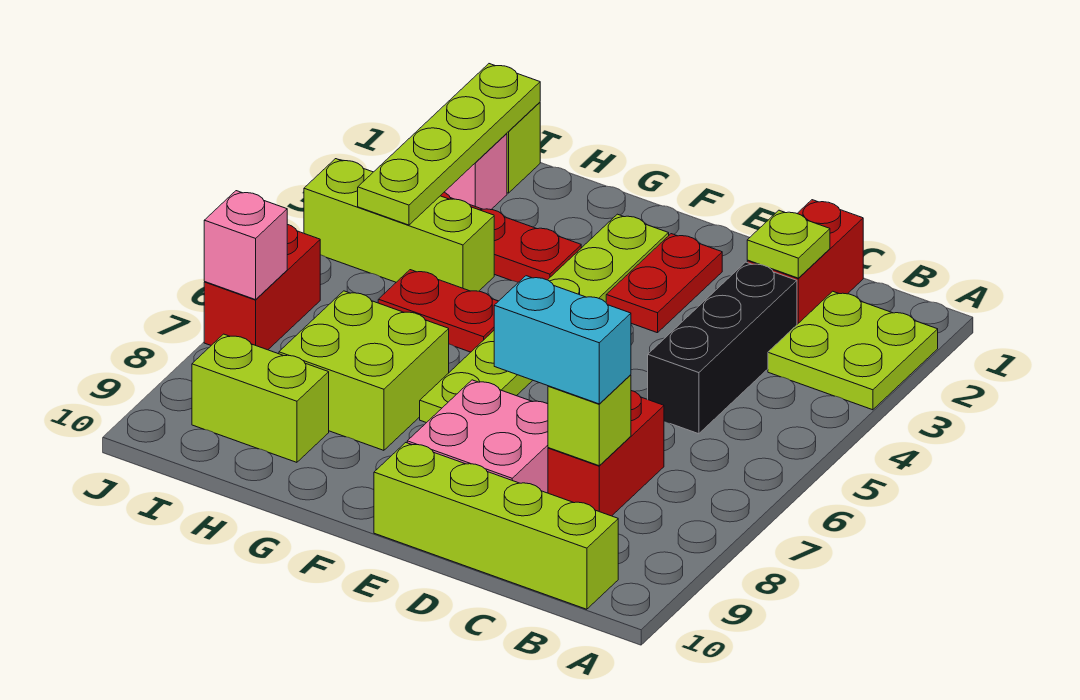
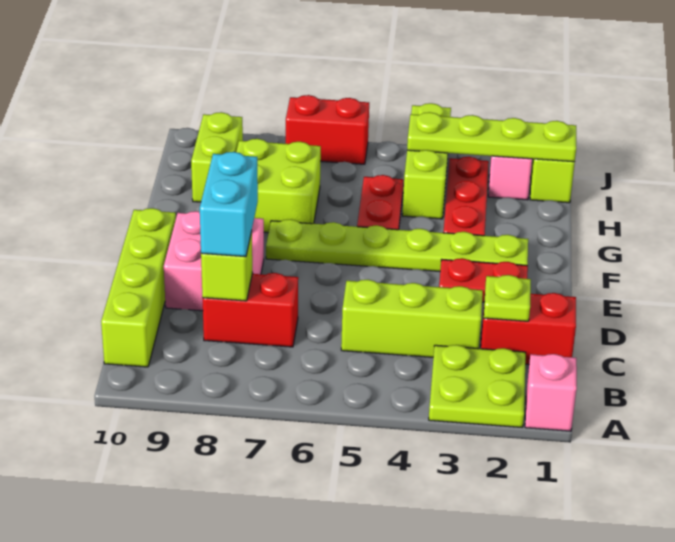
black brick C3:C5 level 1 -> lime brick C3:C5 level 1
pink brick J7 level 2 -> pink brick A1 level 1

